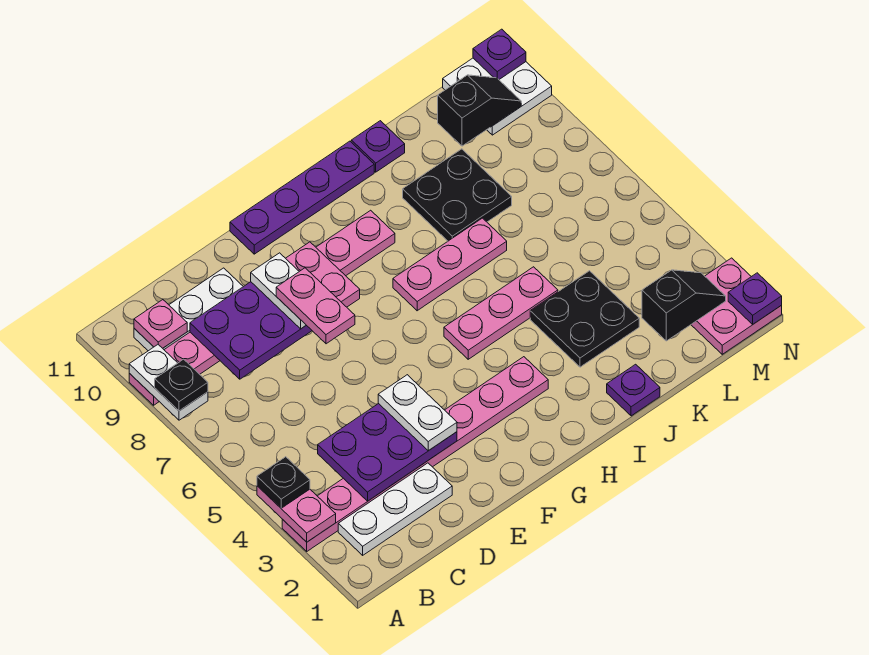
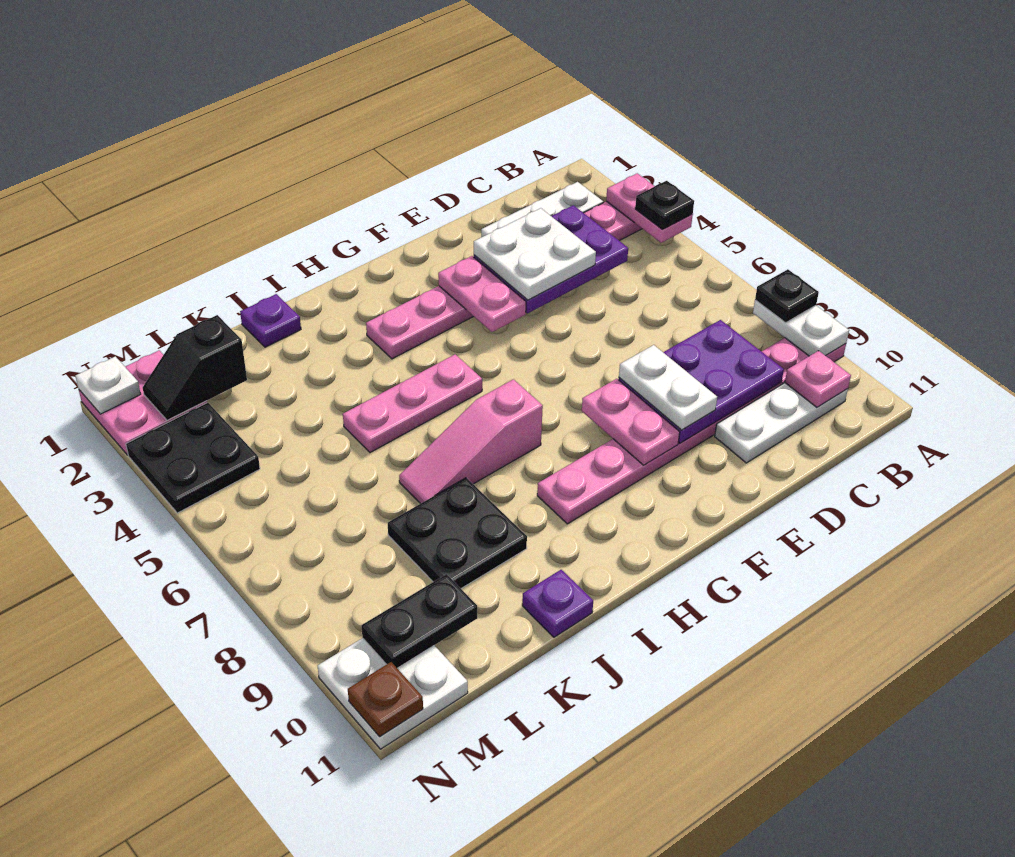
white plate E3:E4 level 3 -> white plate D3:E4 level 3
pink plate E7:E8 level 4 -> pink plate F3:F4 level 2
purple plate F11:I11 level 1 -> none
pink plate H7:J7 level 1 -> pink slope H7:J7 level 1 top H
black plate J3:K4 level 1 -> black plate M3:N4 level 1
black slope L10:M10 level 2 top L -> black plate L10:M10 level 2
purple plate N1 level 2 -> white plate N1 level 2
purple plate N11 level 2 -> brown plate N11 level 2

